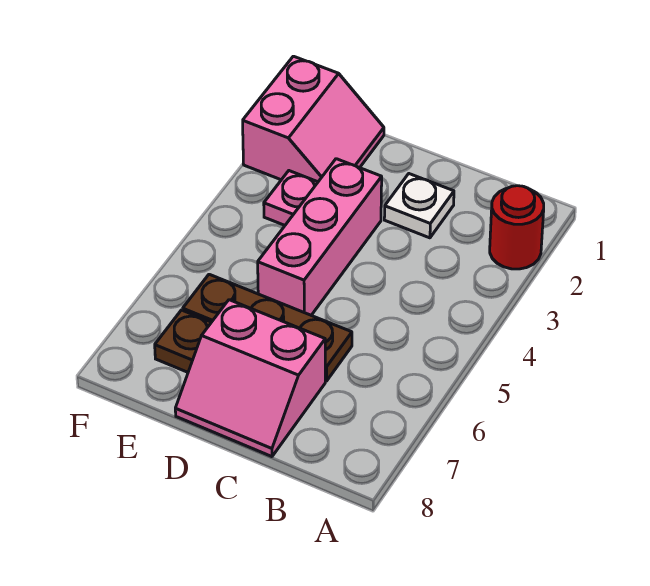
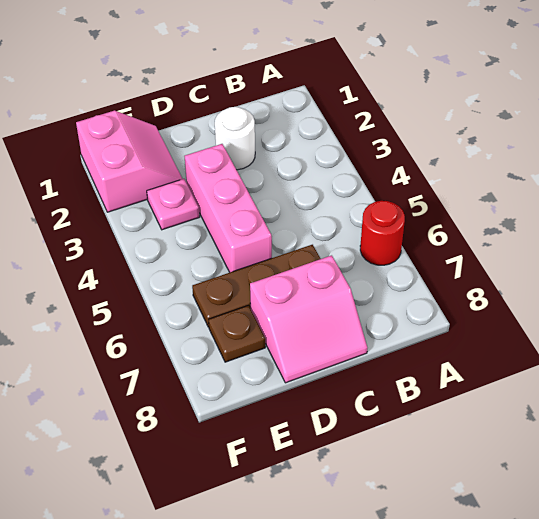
red round brick A2 level 1 -> red round brick A6 level 1
white plate C2 level 1 -> white round brick C2 level 1

